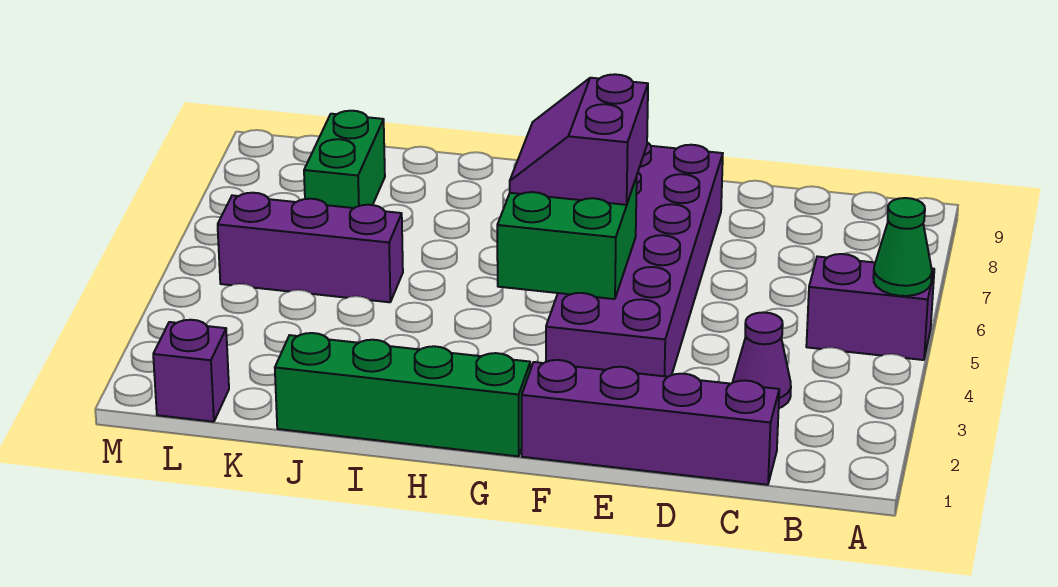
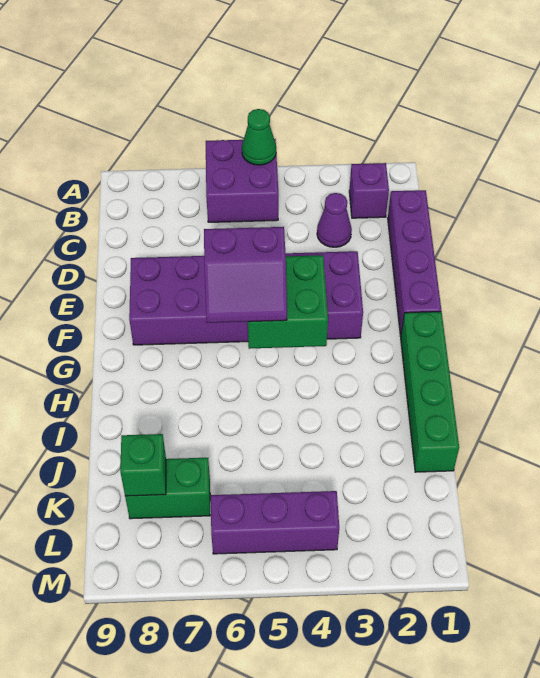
purple brick A5:B5 level 1 -> purple brick A5:B6 level 1
purple brick J5:L5 level 1 -> purple brick L4:L6 level 1
none -> green brick K8 level 2
purple brick L1 level 1 -> purple brick B2 level 1

